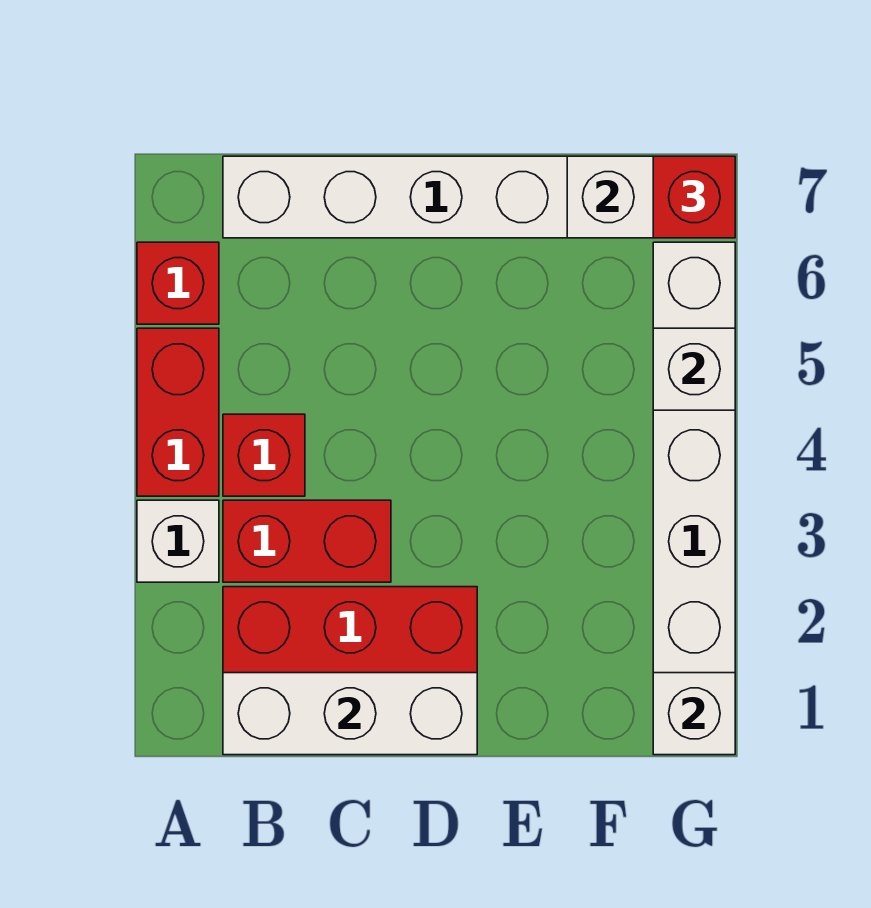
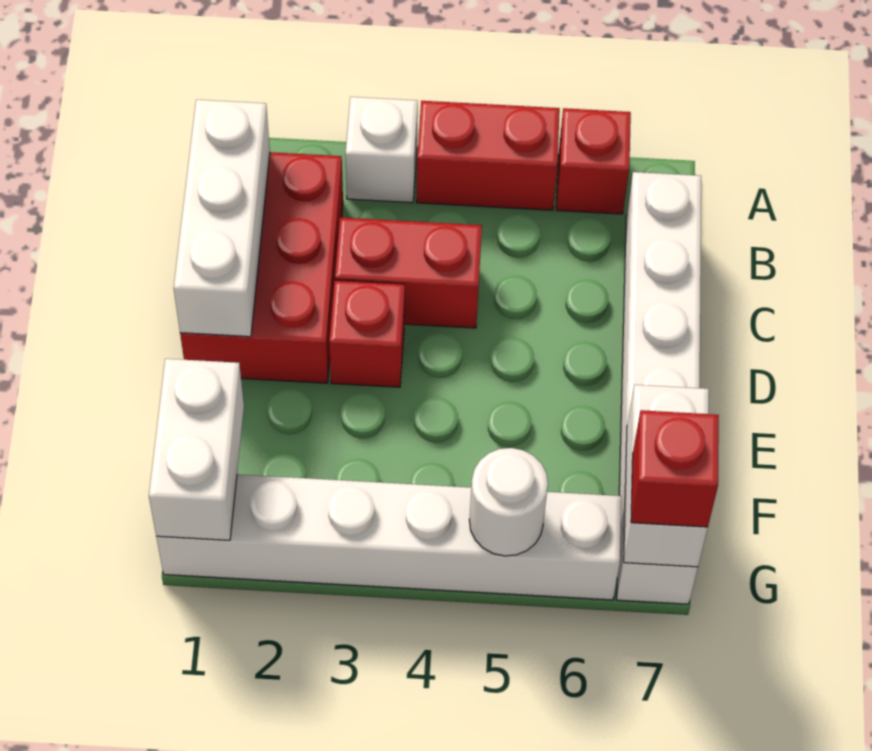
red brick B3:C3 level 1 -> red brick C3:C4 level 1
red brick B4 level 1 -> red brick D3 level 1
white brick G1 level 2 -> white brick F1:G1 level 2
white brick G5 level 2 -> white round brick G5 level 2

